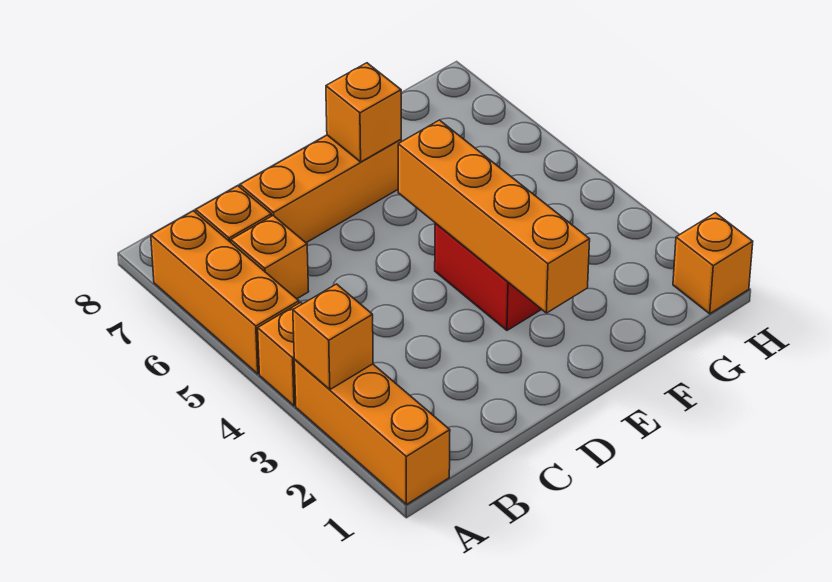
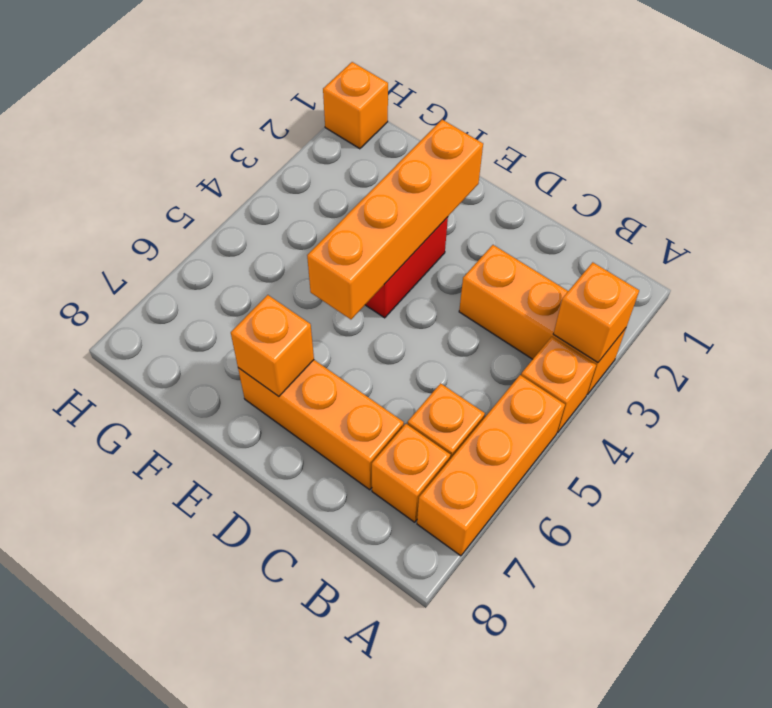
orange brick A1:A3 level 1 -> orange brick A3:C3 level 1

